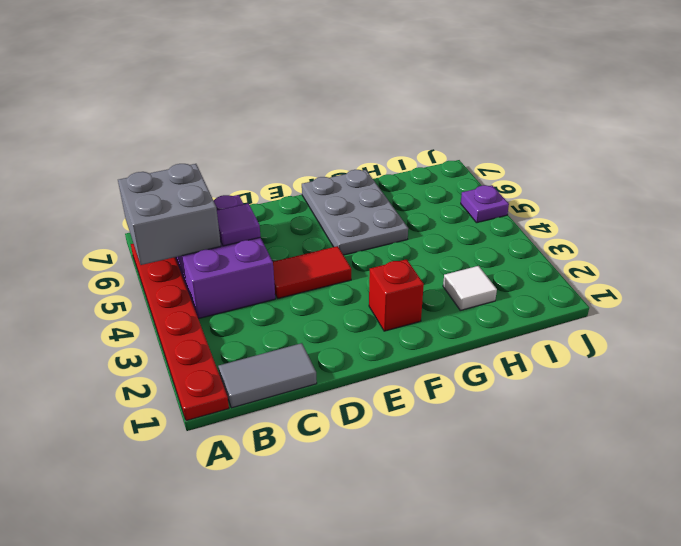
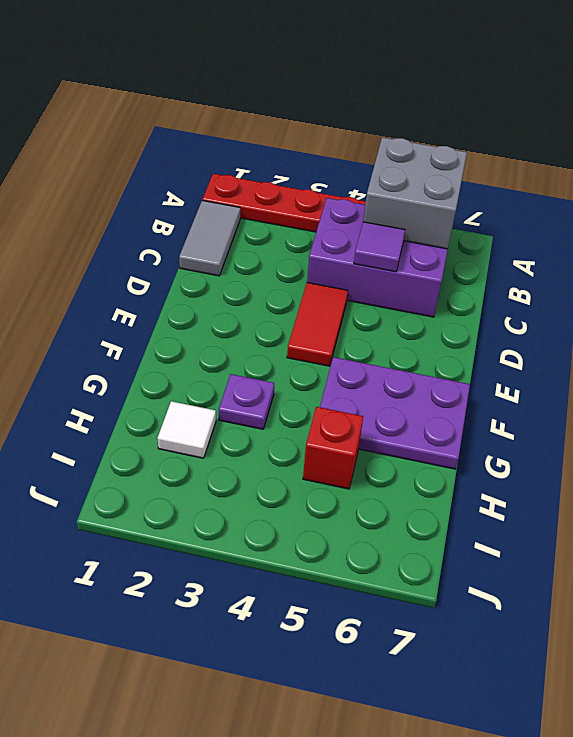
red brick F2 level 1 -> red brick H5 level 1
grey plate F5:G7 level 1 -> purple plate F5:G7 level 1
purple plate J5 level 1 -> purple plate G3 level 1

